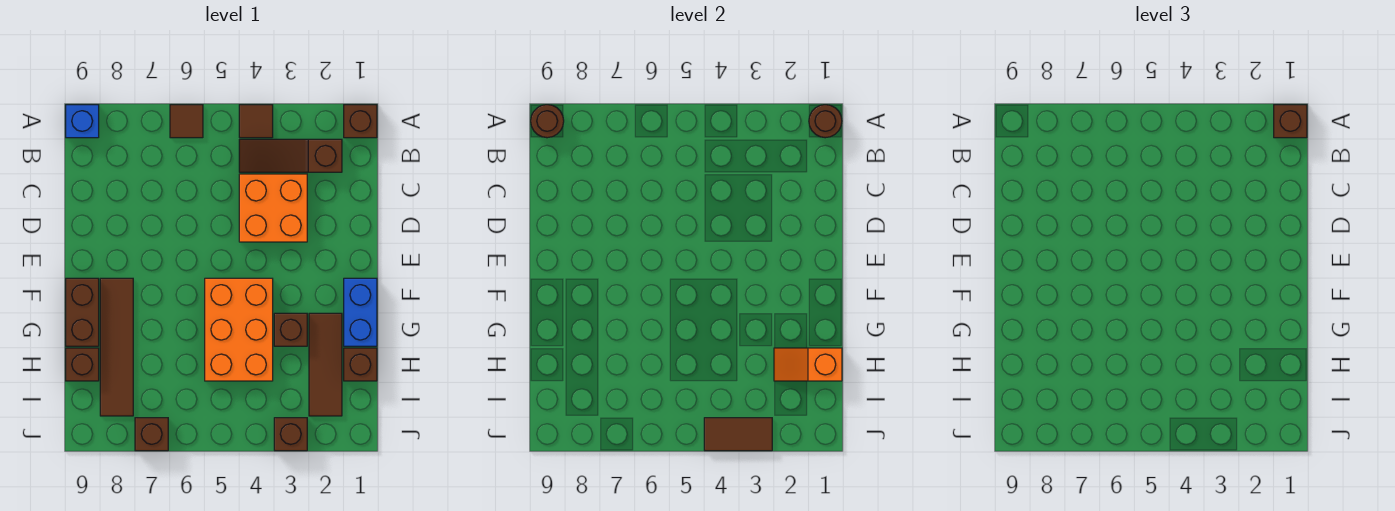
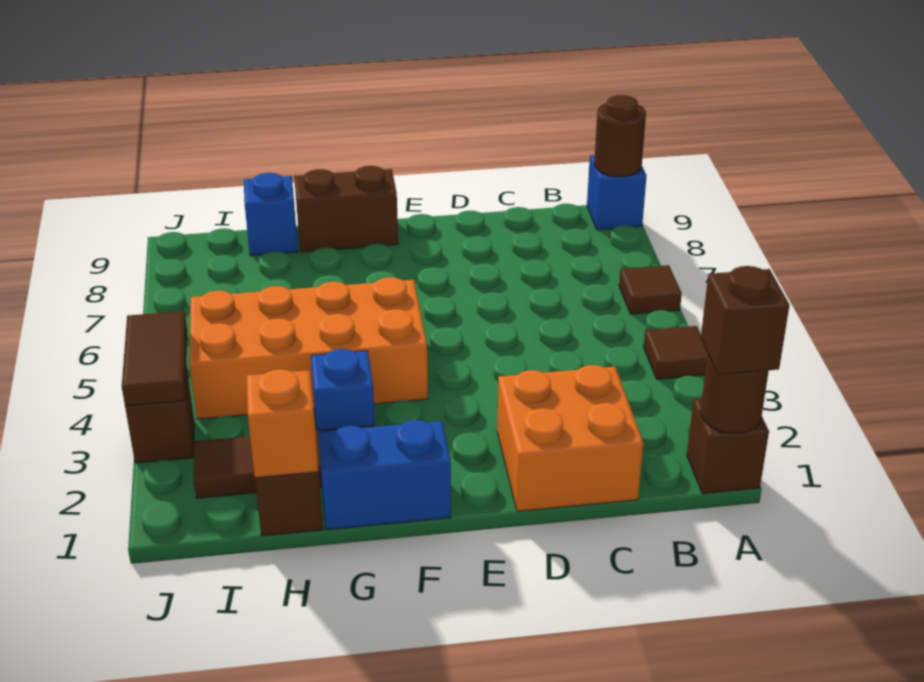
brown slope B2:B4 level 1 top 2 -> none
orange brick C3:D4 level 1 -> orange brick C1:D2 level 1
orange brick F4:H5 level 1 -> orange brick F4:I5 level 1
brown tile F8:I8 level 1 -> none
brown brick G3 level 1 -> blue brick G3 level 1
brown brick H9 level 1 -> blue brick H9 level 1
brown brick J7 level 1 -> none

